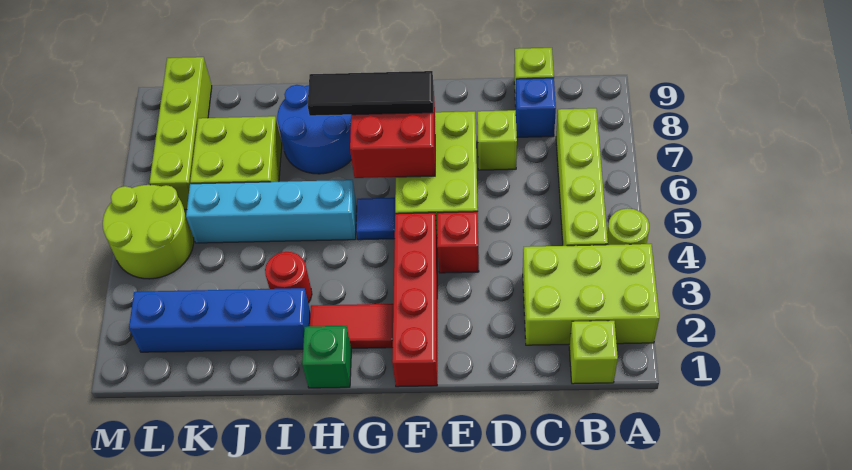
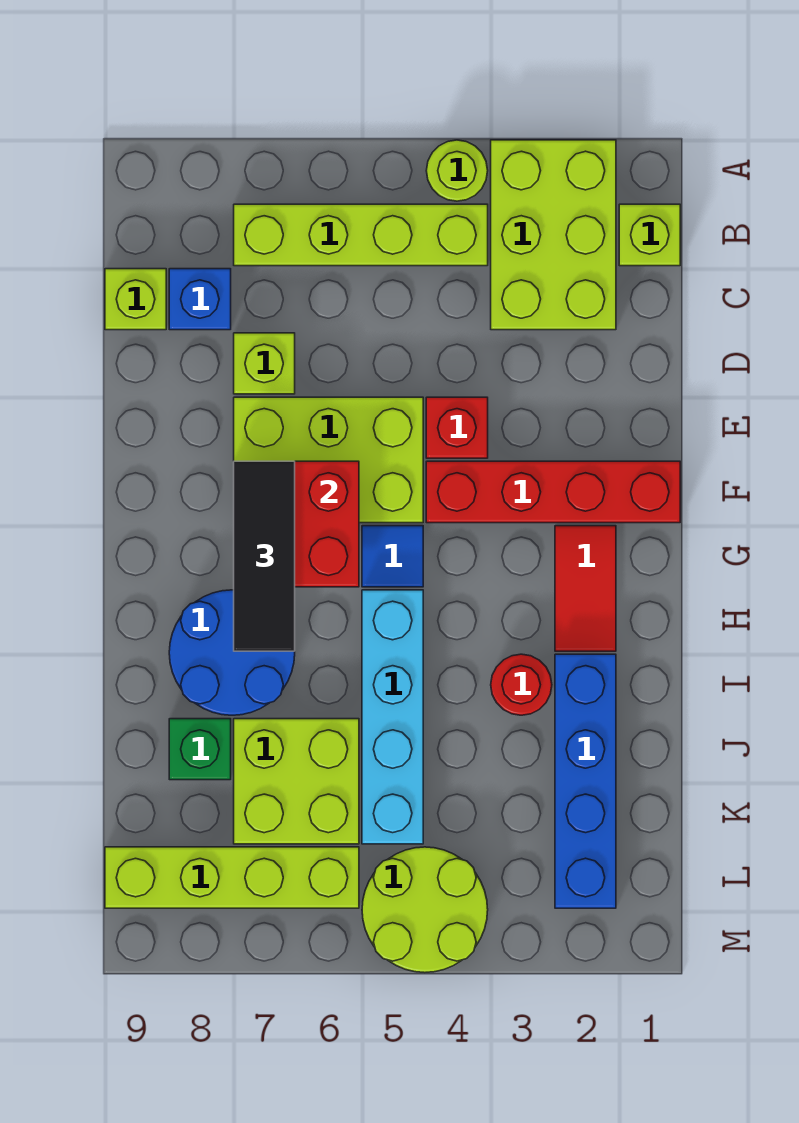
green brick H1 level 1 -> green brick J8 level 1

